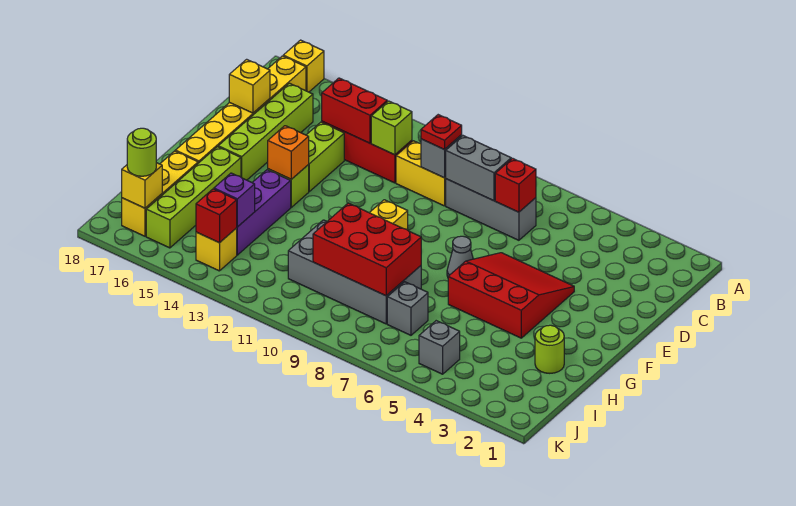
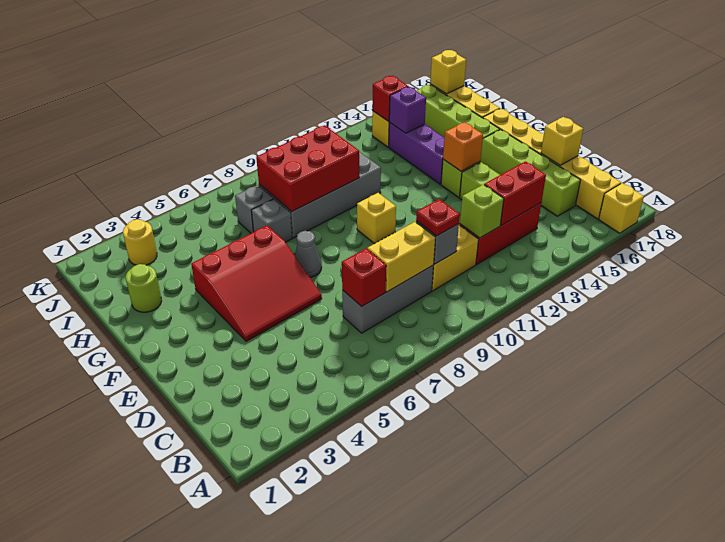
grey brick C8:C9 level 2 -> yellow brick C8:C9 level 2
none -> yellow round brick J3 level 1
grey brick J5 level 1 -> grey brick H7 level 1
lime round brick J17 level 3 -> none

